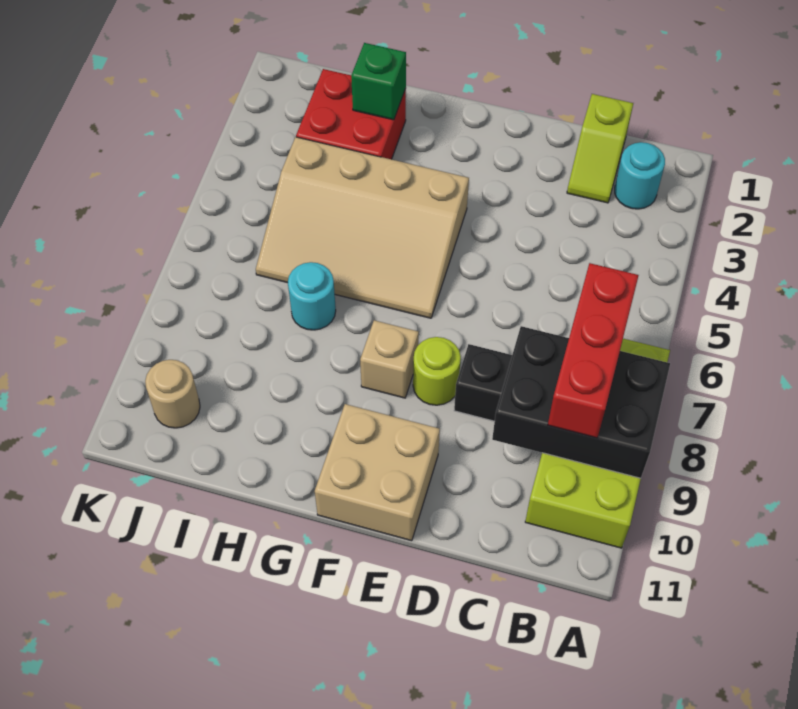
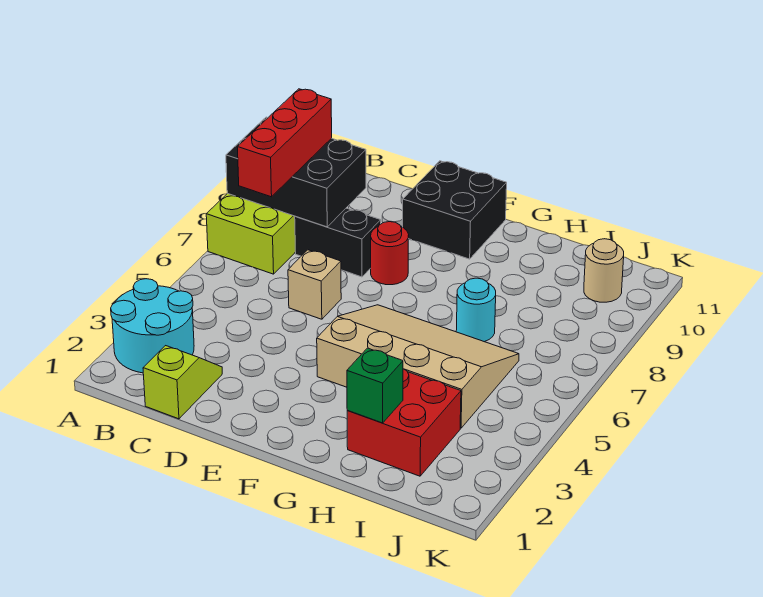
cyan round brick B2 level 1 -> cyan round brick A2:B3 level 1
lime round brick E8 level 1 -> red round brick E8 level 1
tan brick E10:F11 level 1 -> black brick E10:F11 level 1
tan brick F8 level 1 -> tan brick D6 level 1

